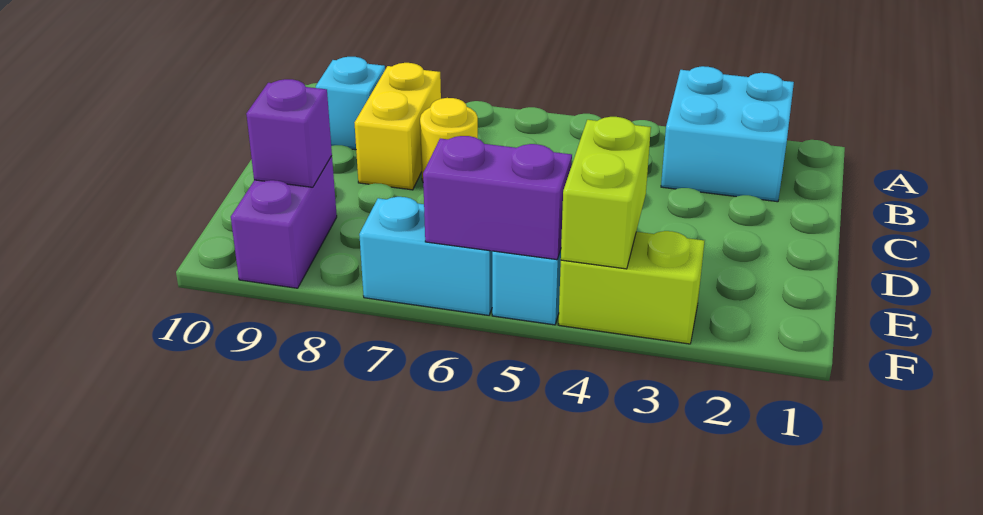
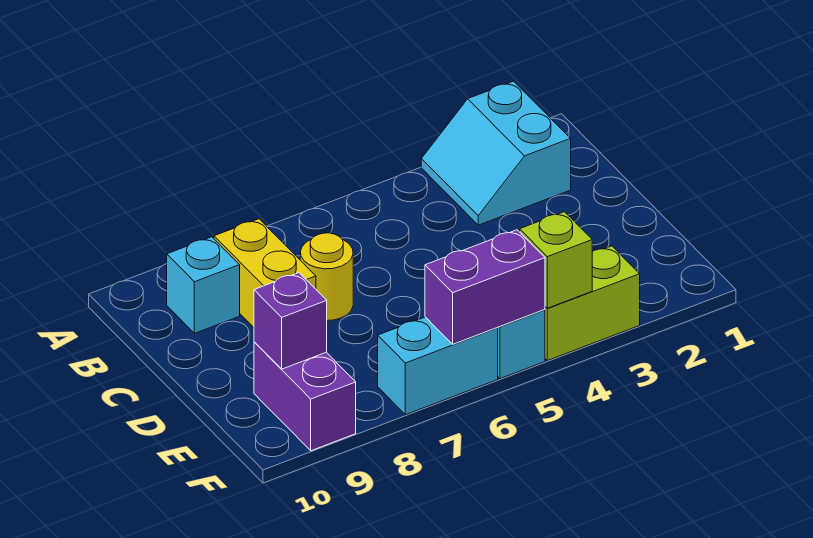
cyan brick A2:B3 level 1 -> cyan slope A2:B3 level 1 top 2
lime brick E4:F4 level 2 -> lime brick F4 level 2

